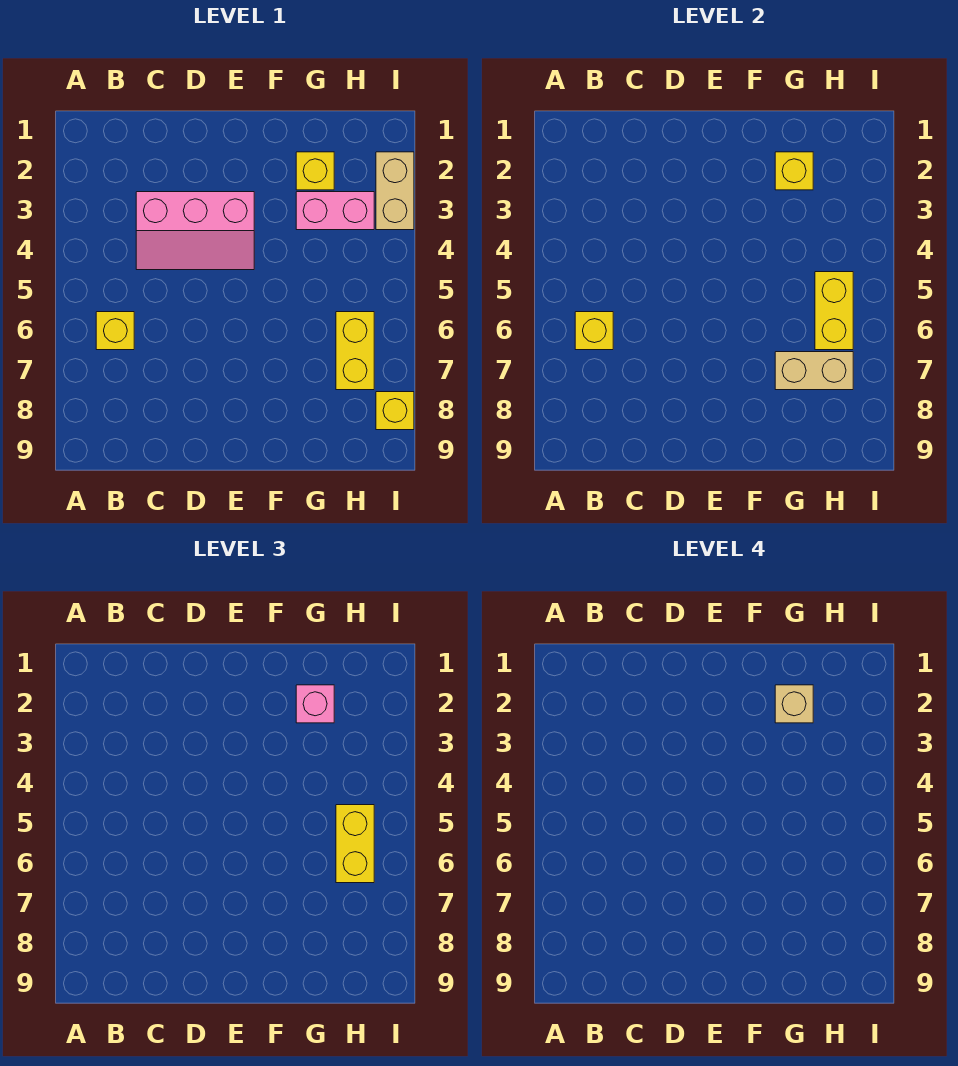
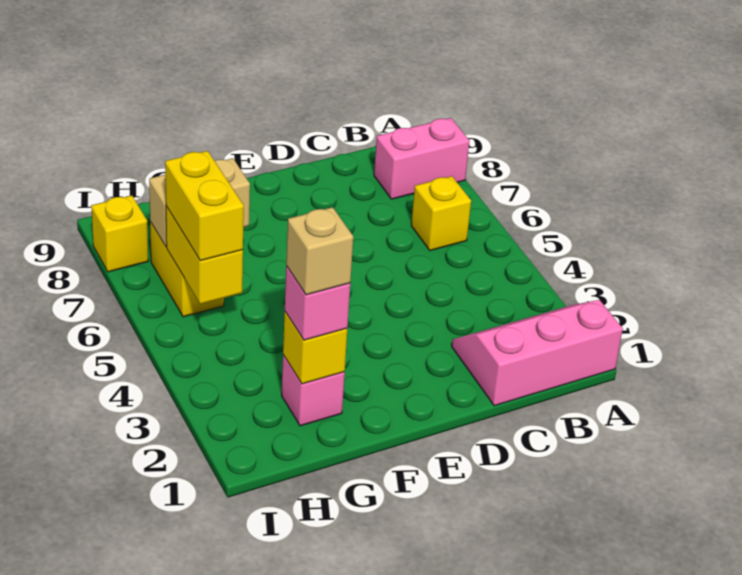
yellow brick B6 level 2 -> none
pink slope C3:E4 level 1 top 3 -> pink slope A1:C2 level 1 top 1
yellow brick G2 level 1 -> pink brick G2 level 1
pink brick G3:H3 level 1 -> pink brick A8:B8 level 1
tan brick I2:I3 level 1 -> none

